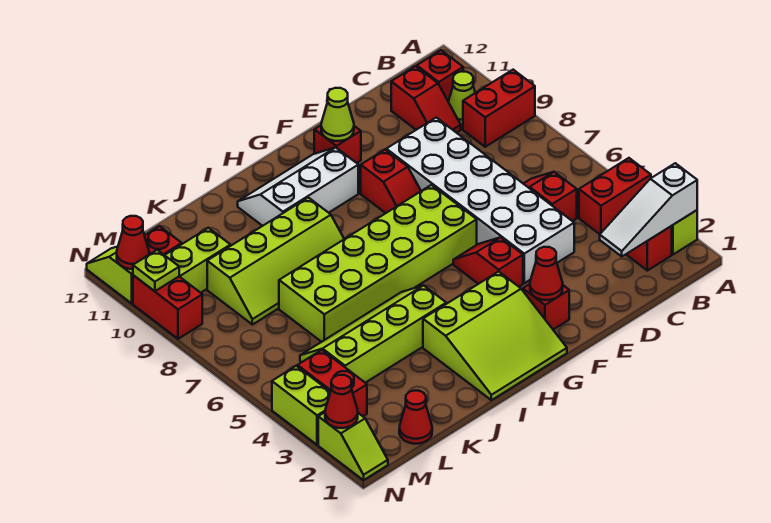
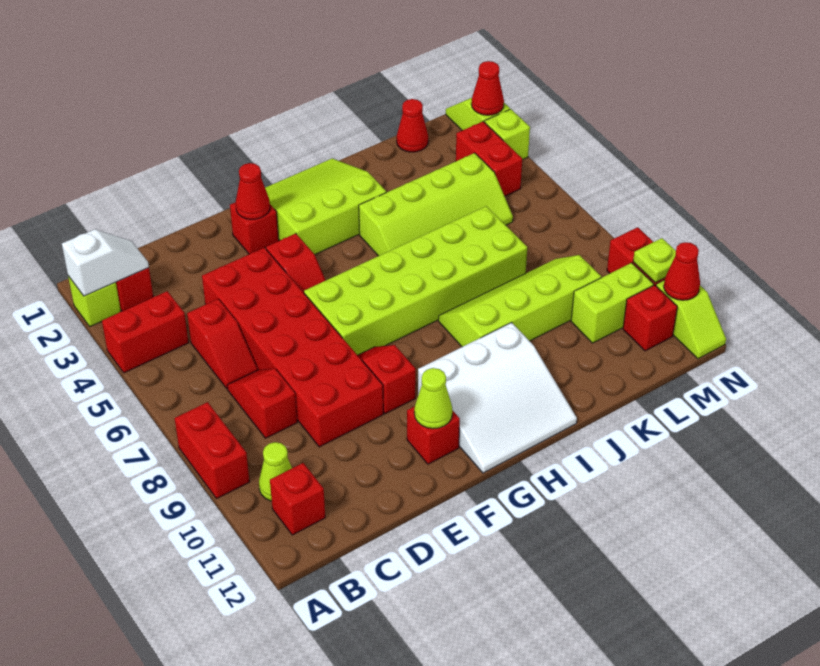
white slope A2:C2 level 2 top A -> white slope A2:B2 level 2 top A
red brick A9:B9 level 1 -> red brick A8:A9 level 1
red slope C10:C11 level 1 top 11 -> red slope C7:C8 level 1 top 8
white brick D4:E9 level 1 -> red brick D4:E9 level 1
white slope G10:I11 level 1 top 10 -> white slope G10:I12 level 1 top 10
lime brick N3:N4 level 1 -> lime brick N3 level 1

